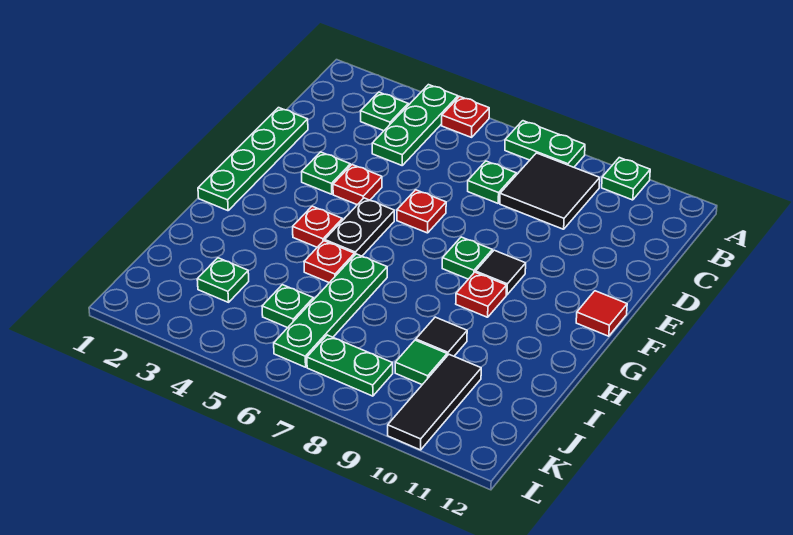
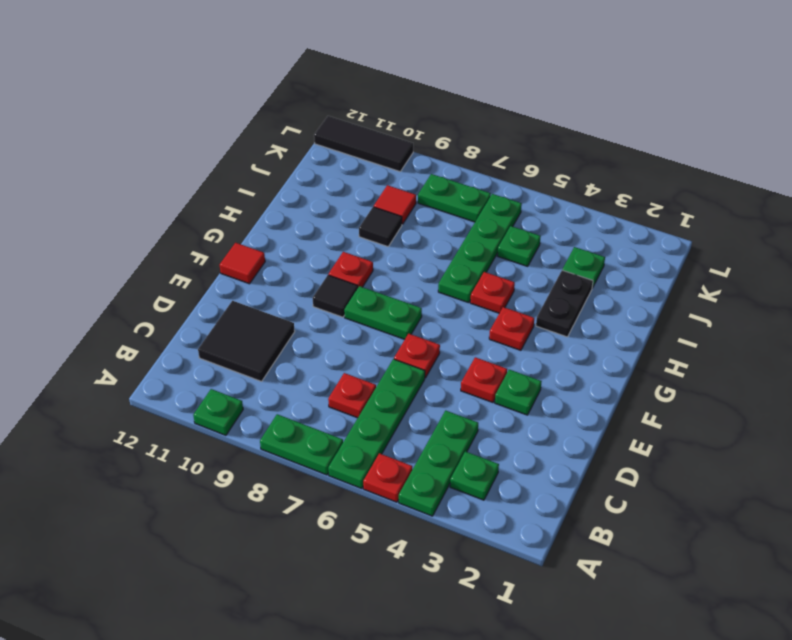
black tile B8:C9 level 1 -> black tile C10:D11 level 1
green plate C7 level 1 -> red plate C7 level 1
green plate D1:G1 level 1 -> green plate A6:D6 level 1
black plate F5:G5 level 1 -> black plate H3:I3 level 1
green plate F8 level 1 -> green plate F7:F8 level 1
green tile J9 level 1 -> red tile J9 level 1
black tile J10:L10 level 1 -> black tile L10:L12 level 1

